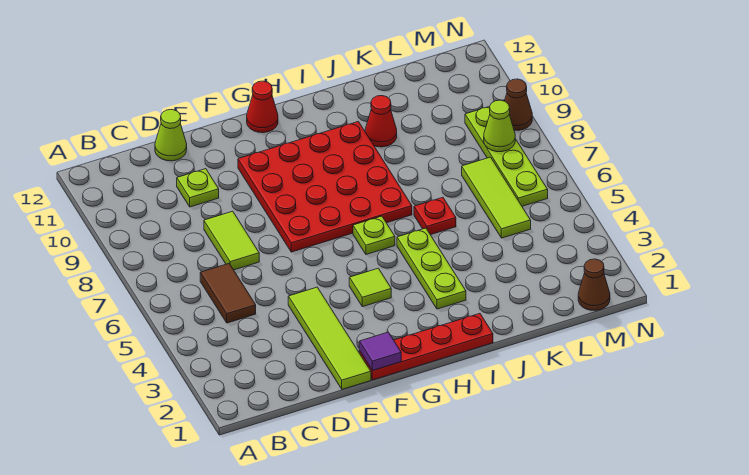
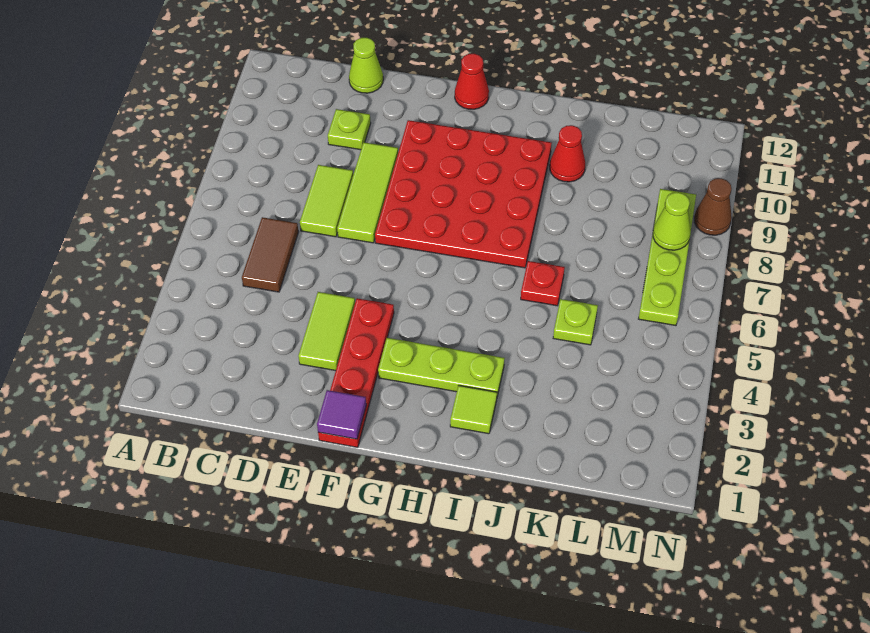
lime tile E1:E4 level 1 -> lime tile E3:E4 level 1
red plate F1:I1 level 1 -> red plate F1:F4 level 1
lime tile G4 level 1 -> lime tile I2 level 1
lime plate H6 level 1 -> lime plate K5 level 1
lime plate I3:I5 level 1 -> lime plate G3:I3 level 1
lime tile L5:L7 level 1 -> lime tile E7:E9 level 1
brown cone M1 level 1 -> none

